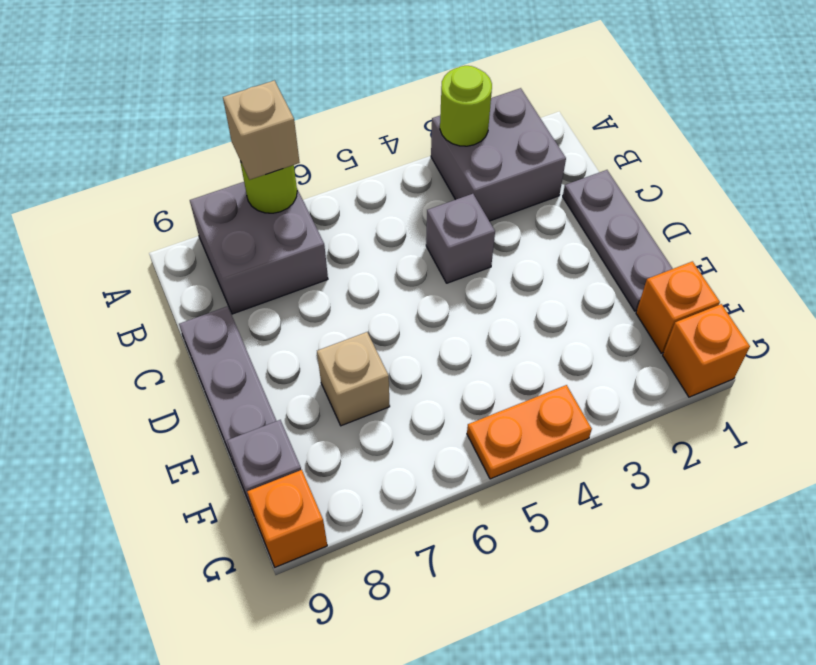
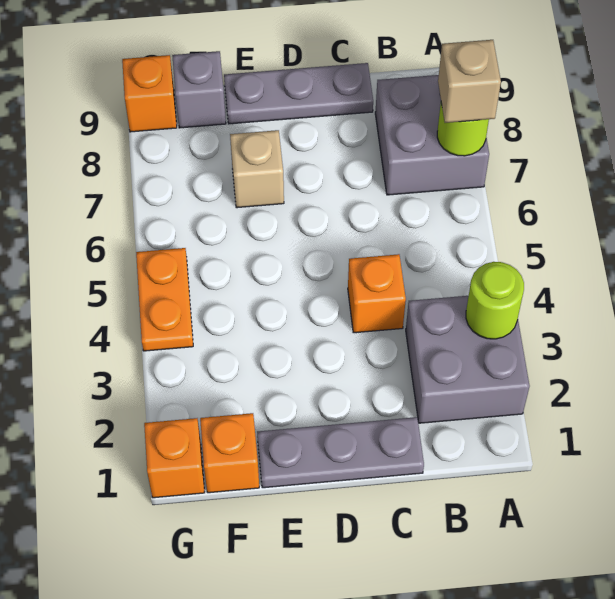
grey brick C4 level 1 -> orange brick C4 level 1

